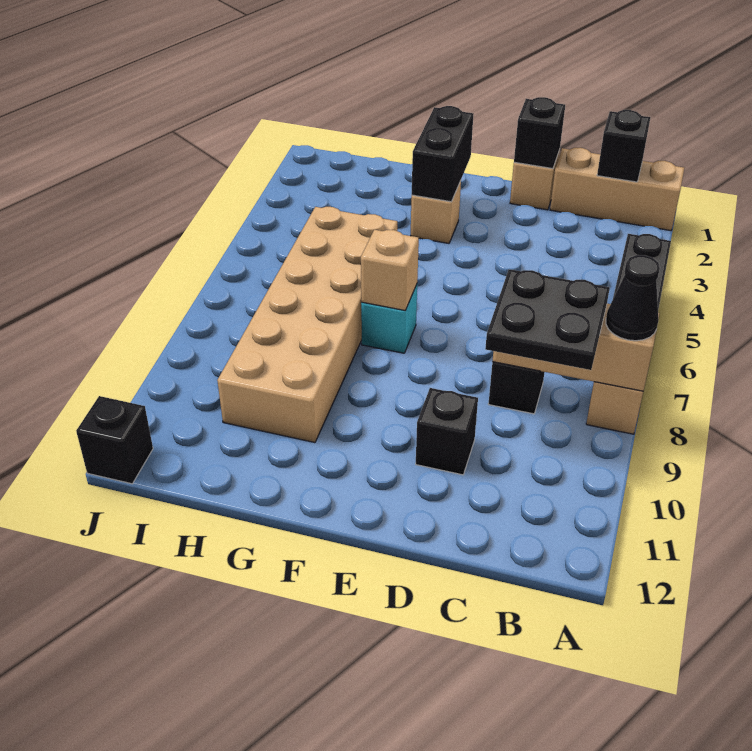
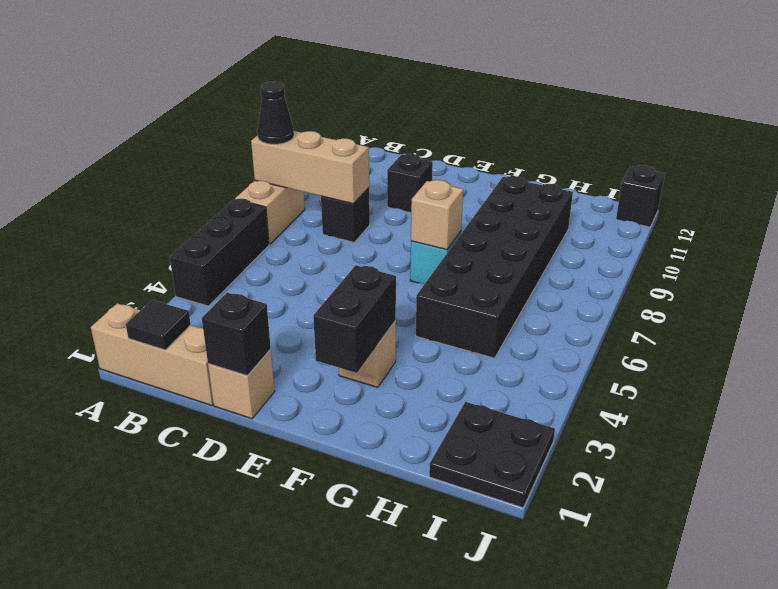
black brick B1 level 2 -> black tile B1 level 2
black plate B8:C9 level 3 -> black plate I1:J2 level 1
tan brick G5:H10 level 1 -> black brick G5:H10 level 1

